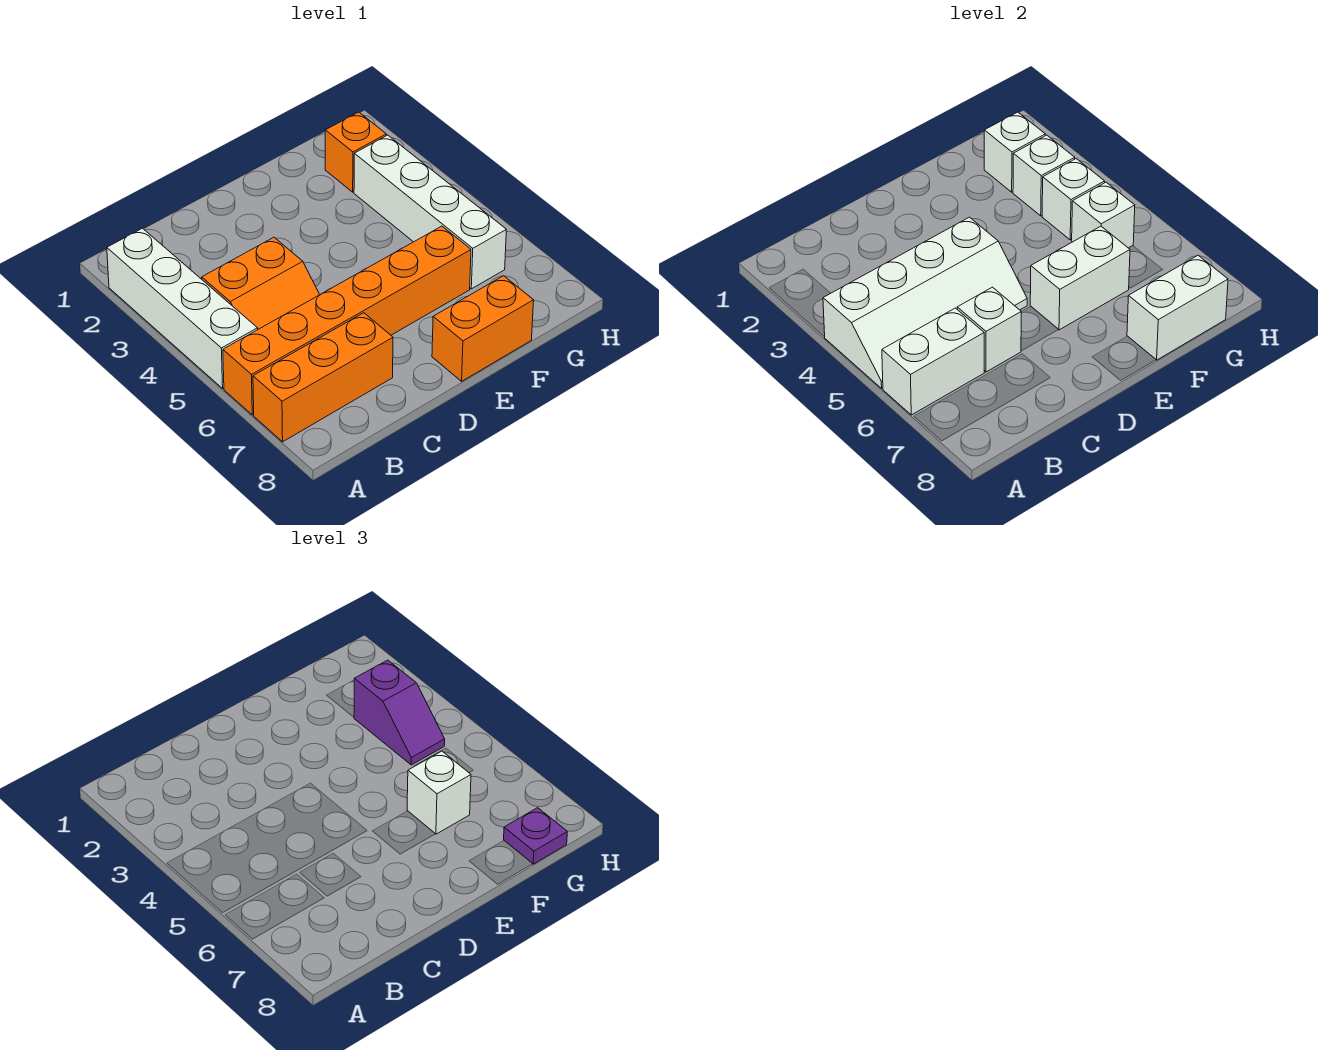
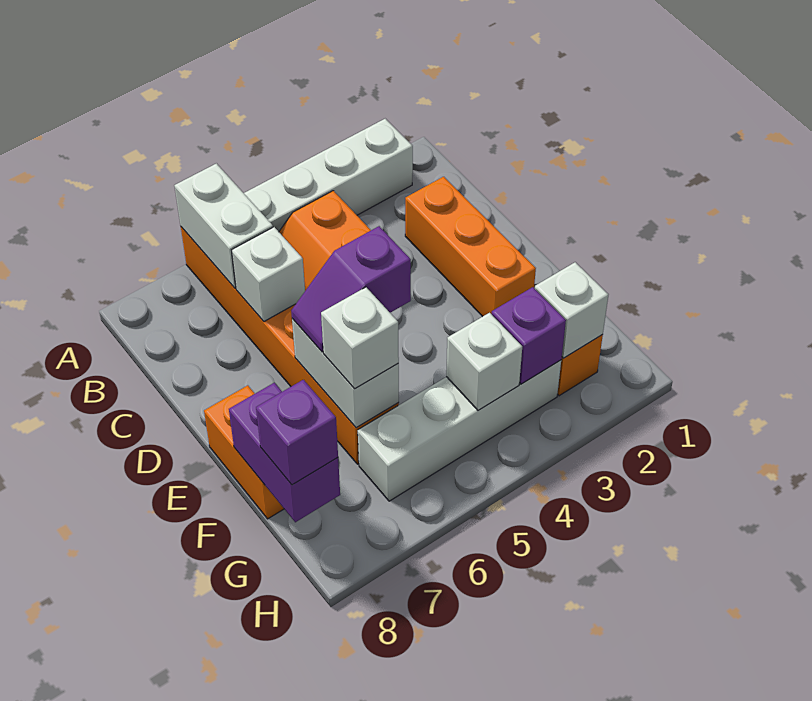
white slope A4:D5 level 2 top 4 -> none
orange brick A7:C7 level 1 -> orange brick C2:E2 level 1
white brick F8:G8 level 2 -> purple brick F8:G8 level 2
white brick G3 level 2 -> purple brick G3 level 2
purple slope G3:G4 level 3 top 3 -> purple slope E5:E6 level 3 top 5
white brick G5 level 2 -> none
purple plate G8 level 3 -> purple brick G8 level 3

